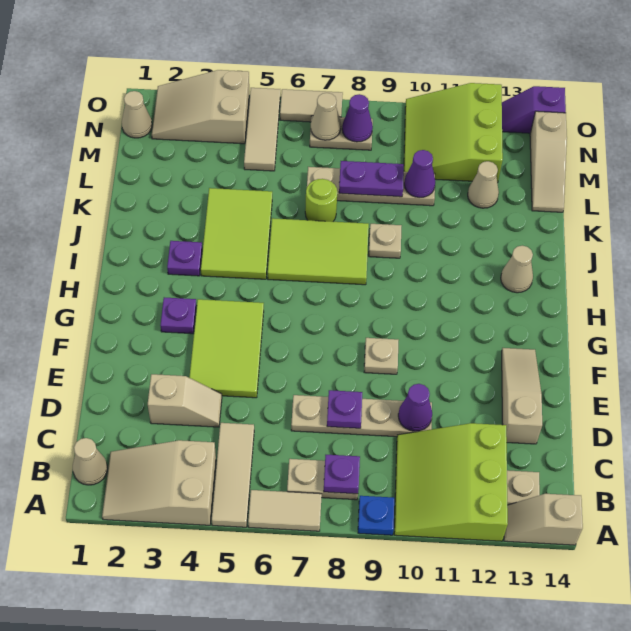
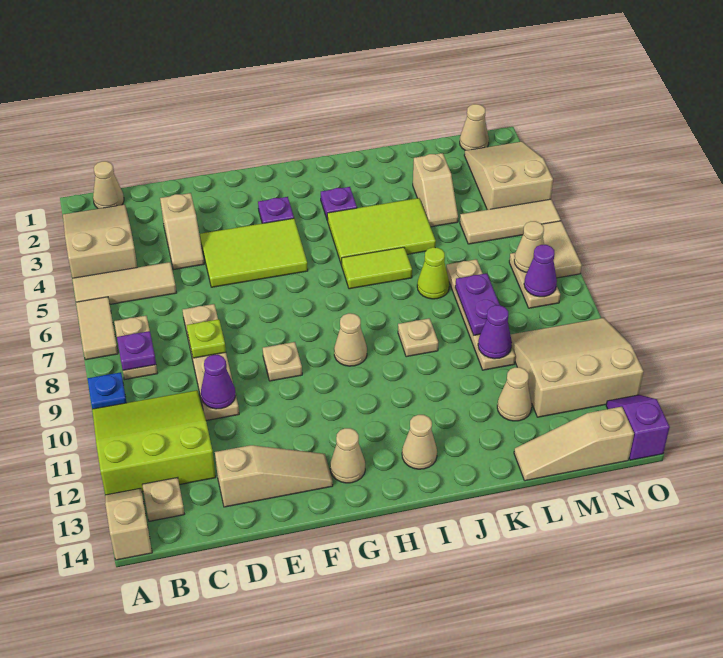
purple plate D8 level 2 -> lime plate D8 level 2
none -> tan cone G13 level 1
none -> tan cone H9 level 1
lime tile I6:J8 level 1 -> lime tile I6:J6 level 1
lime round brick K7 level 1 -> lime cone K7 level 1
none -> tan slope L3:L4 level 1 top 3
lime slope M10:O12 level 1 top 12 -> tan slope M10:O12 level 1 top 12

